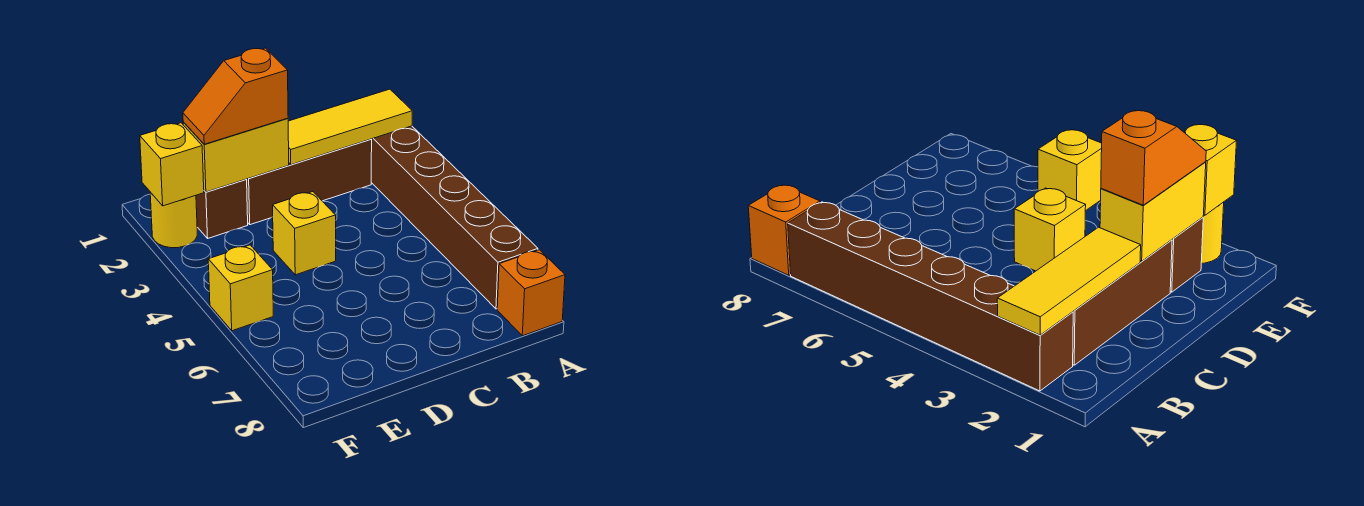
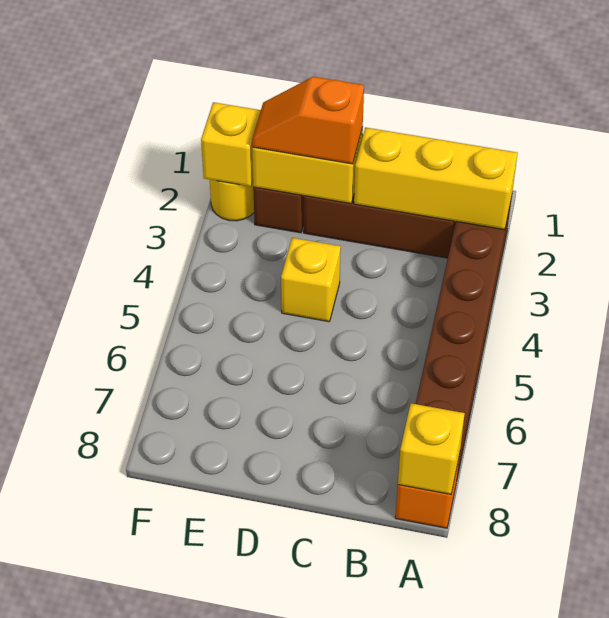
yellow tile A2:C2 level 2 -> yellow brick A2:C2 level 2
yellow brick F5 level 1 -> yellow brick A8 level 2

